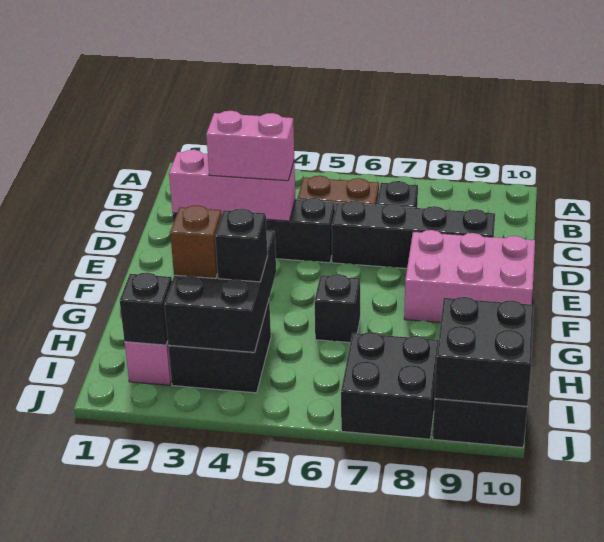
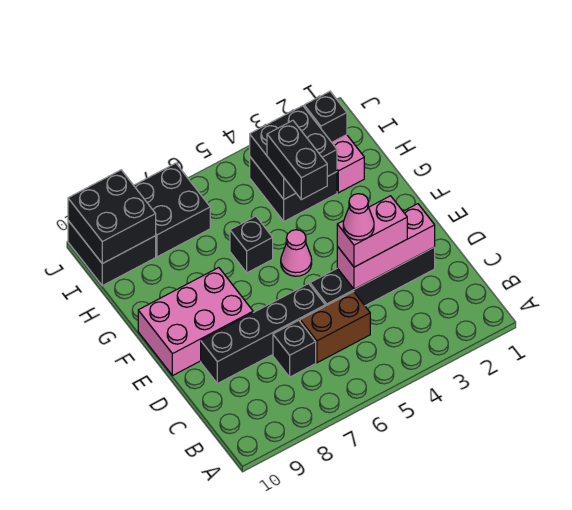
none -> pink cone D4 level 4
none -> pink cone F5 level 1
black brick G3:I4 level 2 -> black brick H3:I4 level 2
brown brick H3 level 3 -> none
black brick H4 level 3 -> black brick G4:H4 level 3

